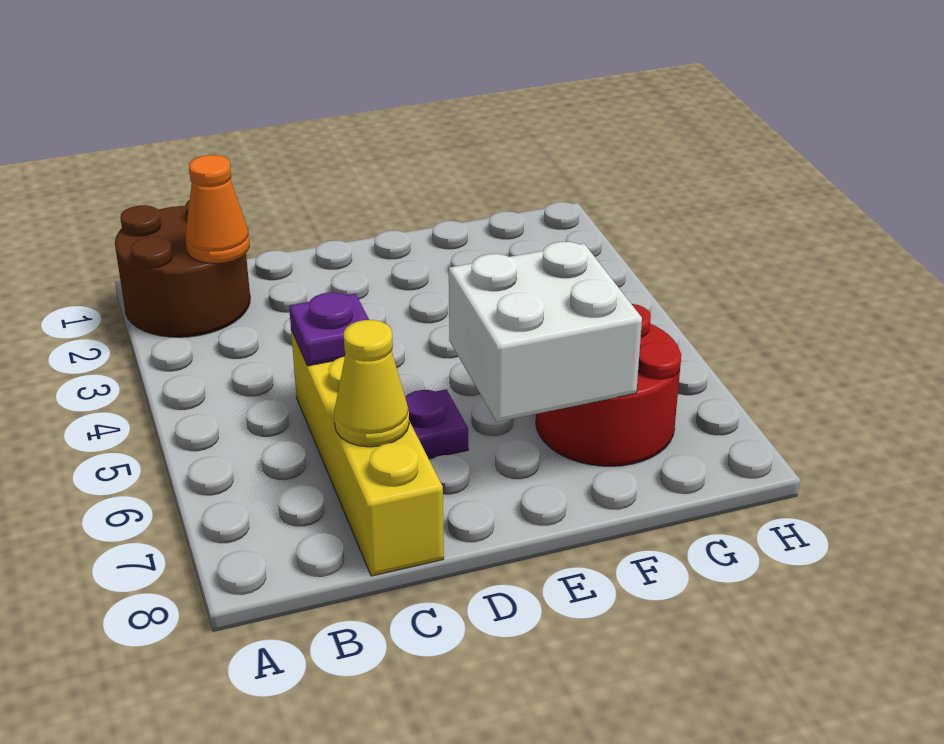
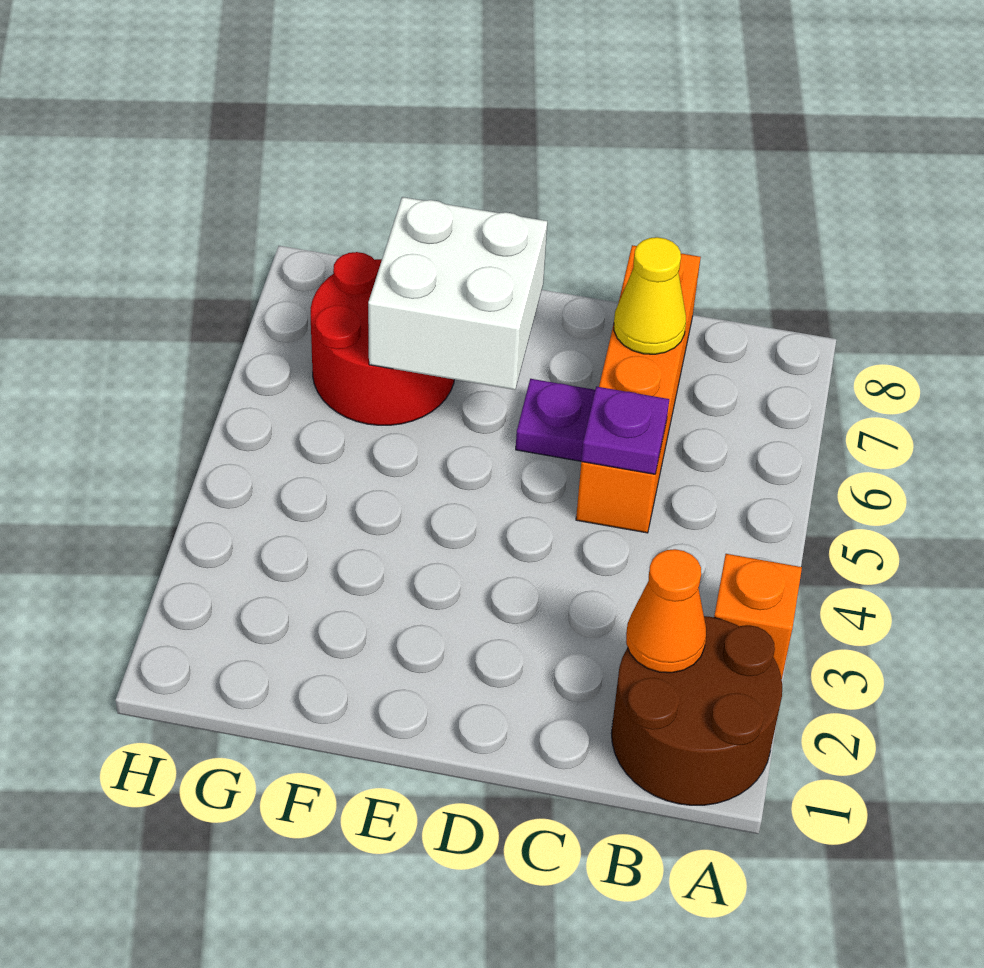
none -> orange brick A3 level 1
yellow brick C5:C8 level 1 -> orange brick C5:C8 level 1

